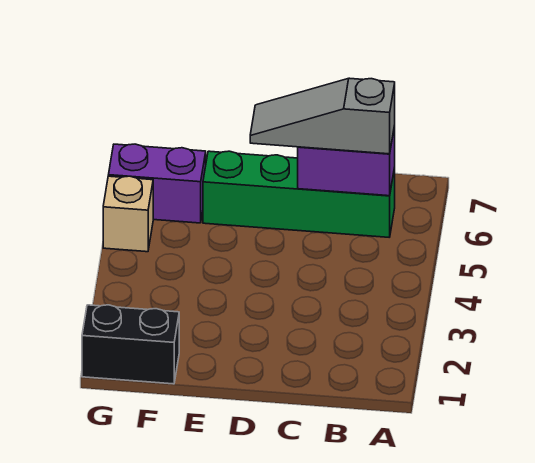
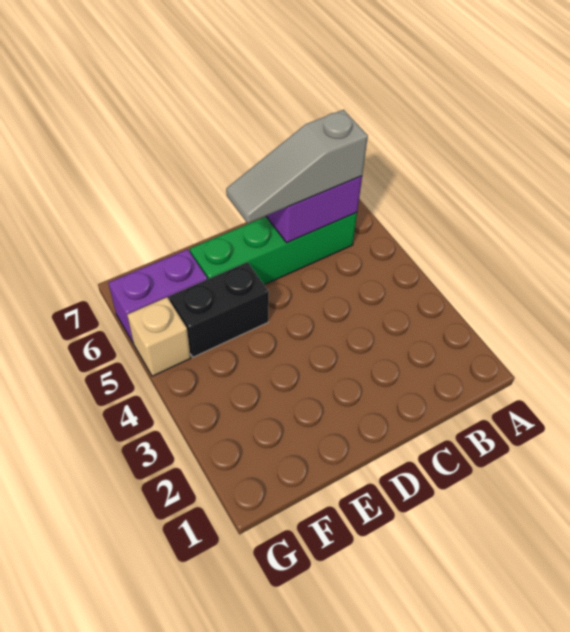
black brick F1:G1 level 1 -> black brick E5:F5 level 1

